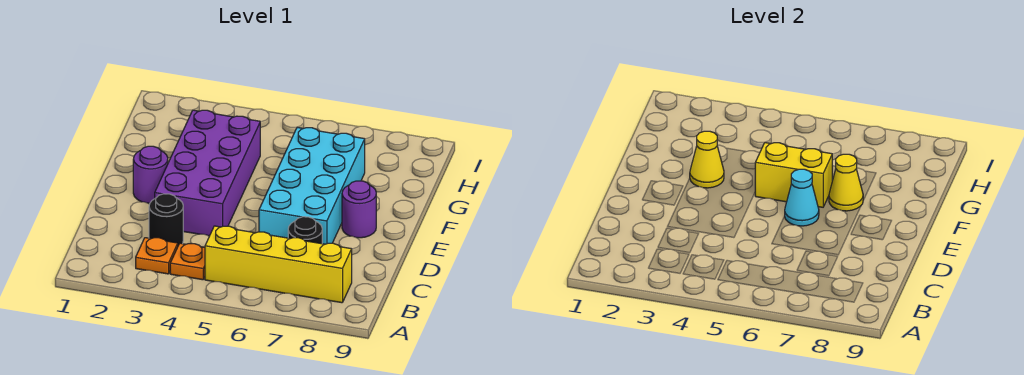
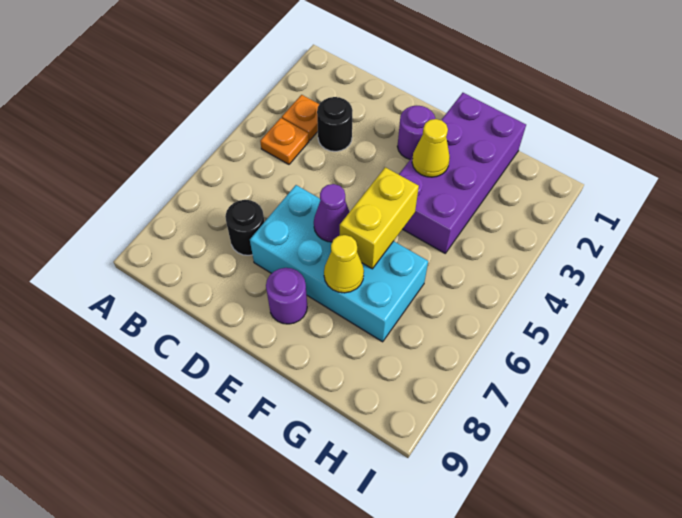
yellow brick B5:B8 level 1 -> none
purple brick D3:G4 level 1 -> purple brick F1:G4 level 1
cyan cone E6 level 2 -> purple cone E6 level 2

